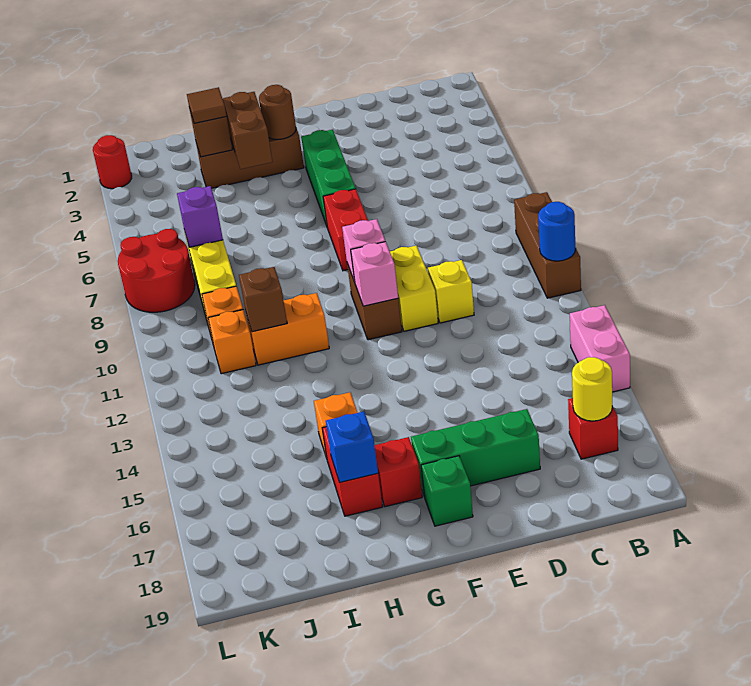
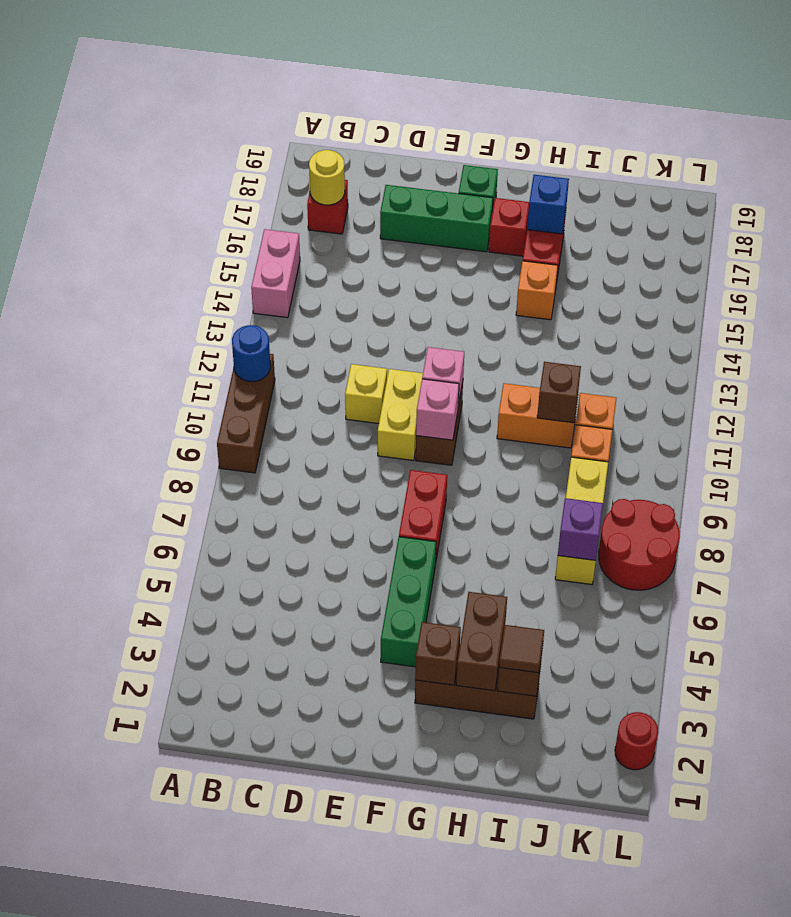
brown round brick G3 level 2 -> brown brick G3 level 2

